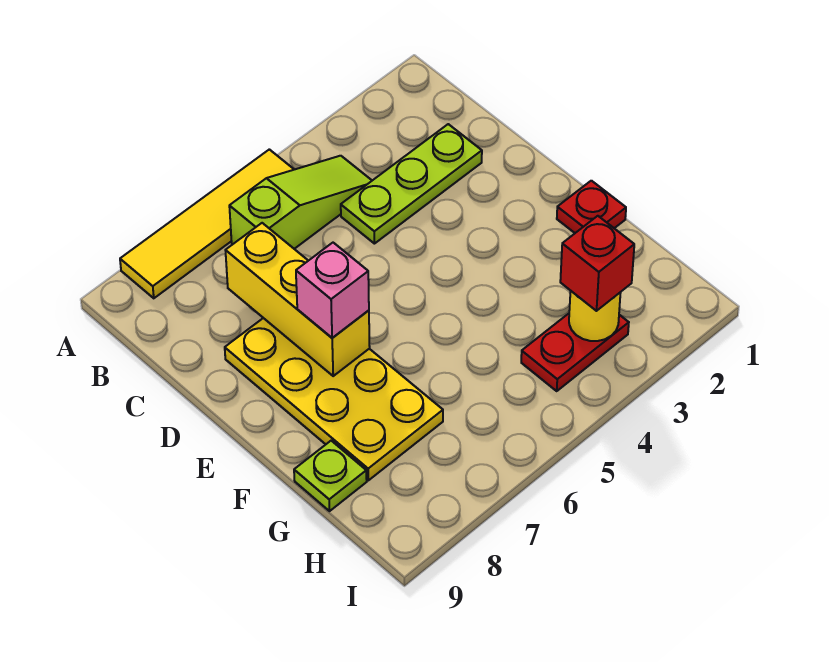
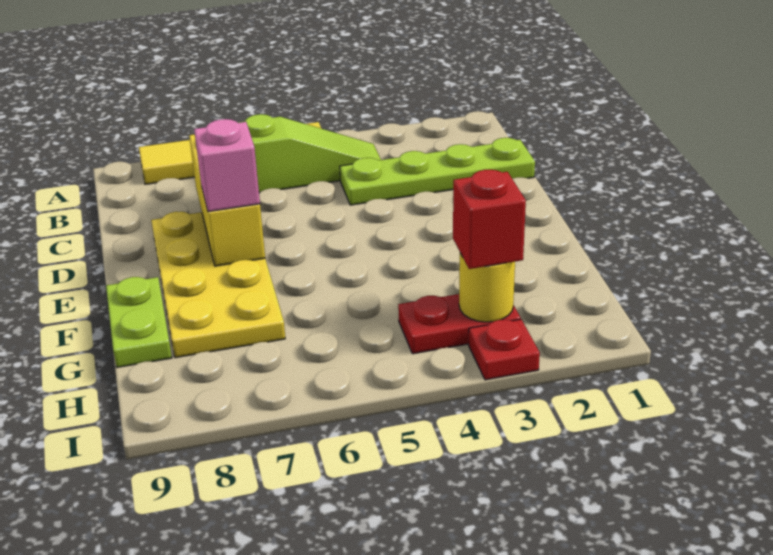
lime plate C2:C4 level 1 -> lime plate C1:C4 level 1
red plate F1 level 1 -> red plate I3 level 1
lime plate G9 level 1 -> lime plate F9:G9 level 1

